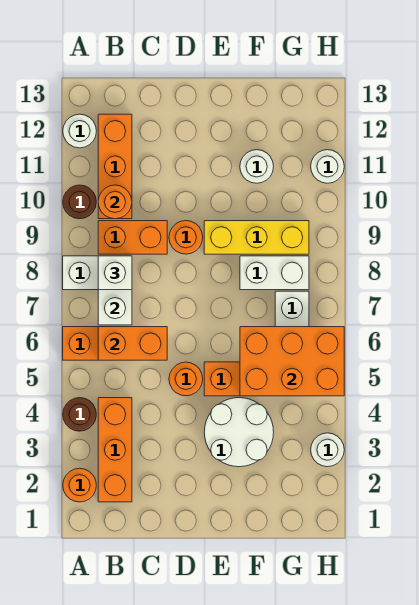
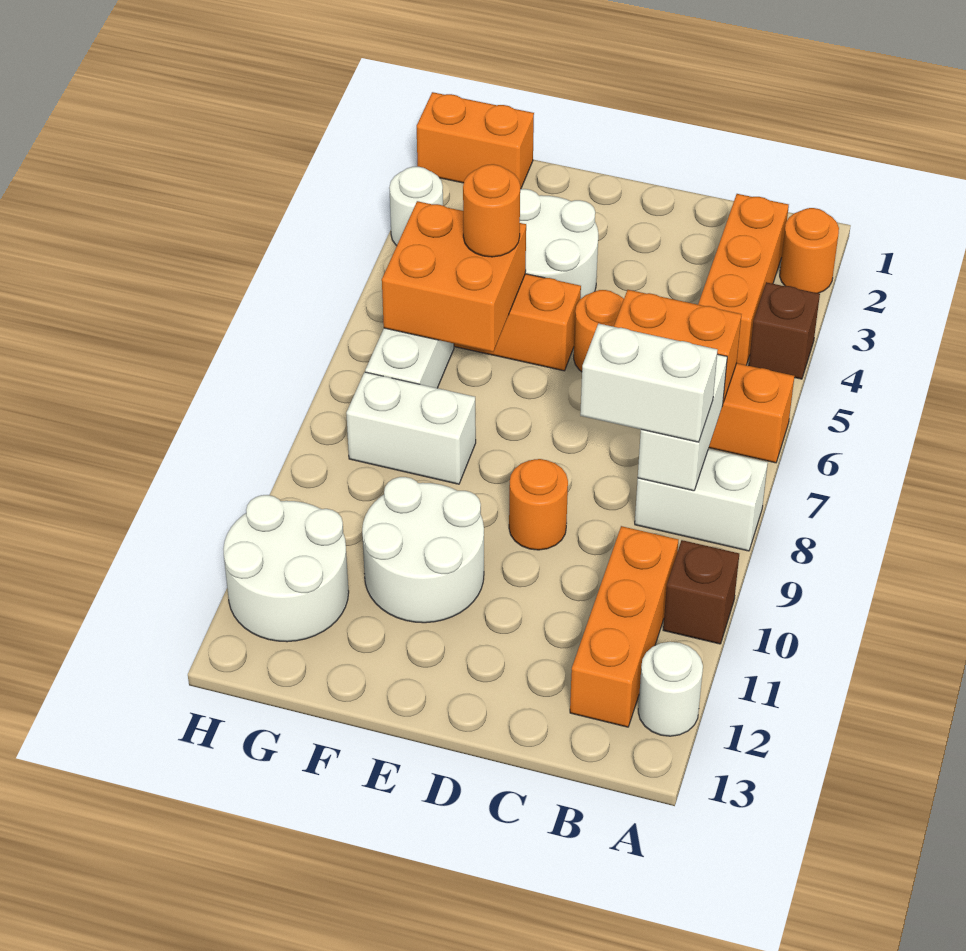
brown round brick A4 level 1 -> brown brick A4 level 1
brown round brick A10 level 1 -> brown brick A10 level 1
white brick B8 level 3 -> white brick B8:C8 level 3
orange brick B9:C9 level 1 -> orange brick G1:H1 level 1
orange round brick B10 level 2 -> orange round brick F5 level 3
yellow brick E9:G9 level 1 -> none
orange brick F5:H6 level 2 -> orange brick F5:G6 level 2
white round brick F11 level 1 -> white round brick E10:F11 level 1
white round brick H11 level 1 -> white round brick G11:H12 level 1

